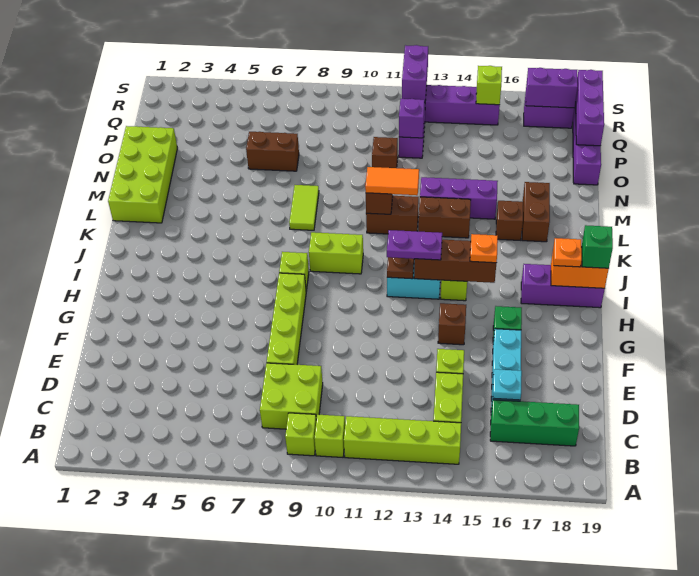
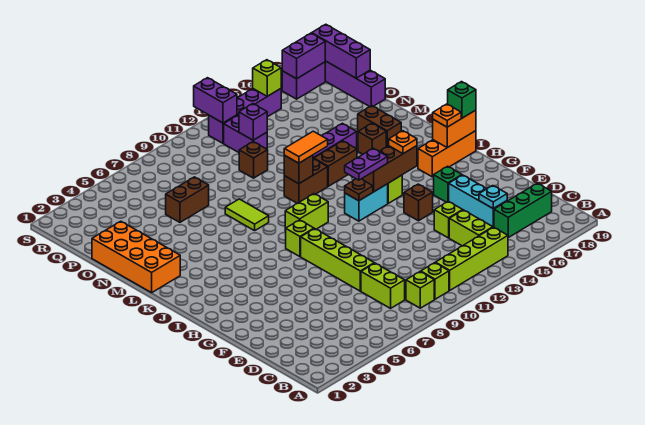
lime brick C8:D9 level 1 -> lime brick C8:D8 level 1
purple brick I17:I19 level 1 -> orange brick I17:I19 level 1
lime brick L1:O2 level 1 -> orange brick L1:O2 level 1

